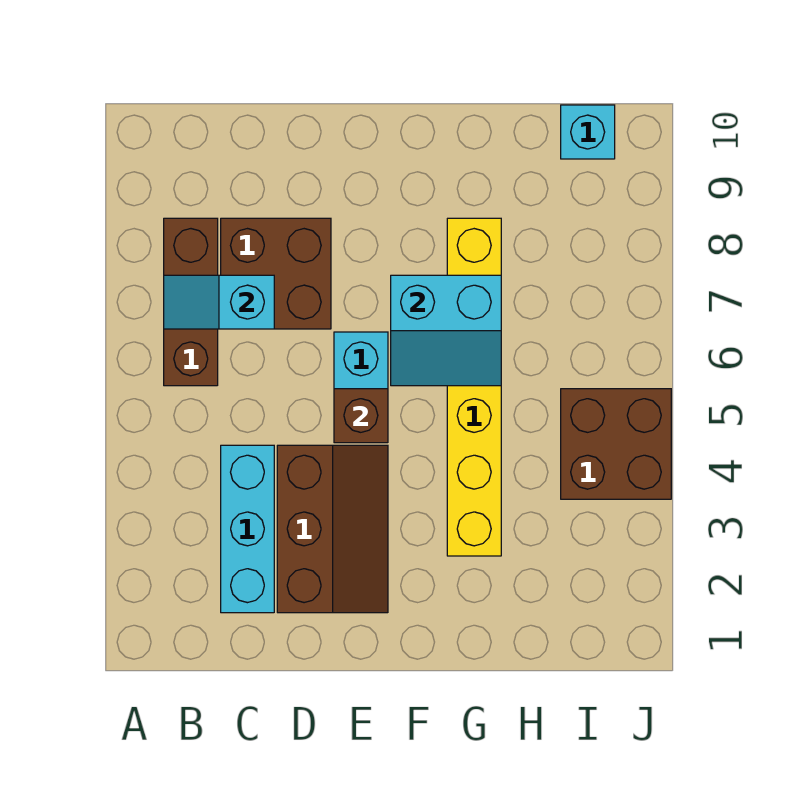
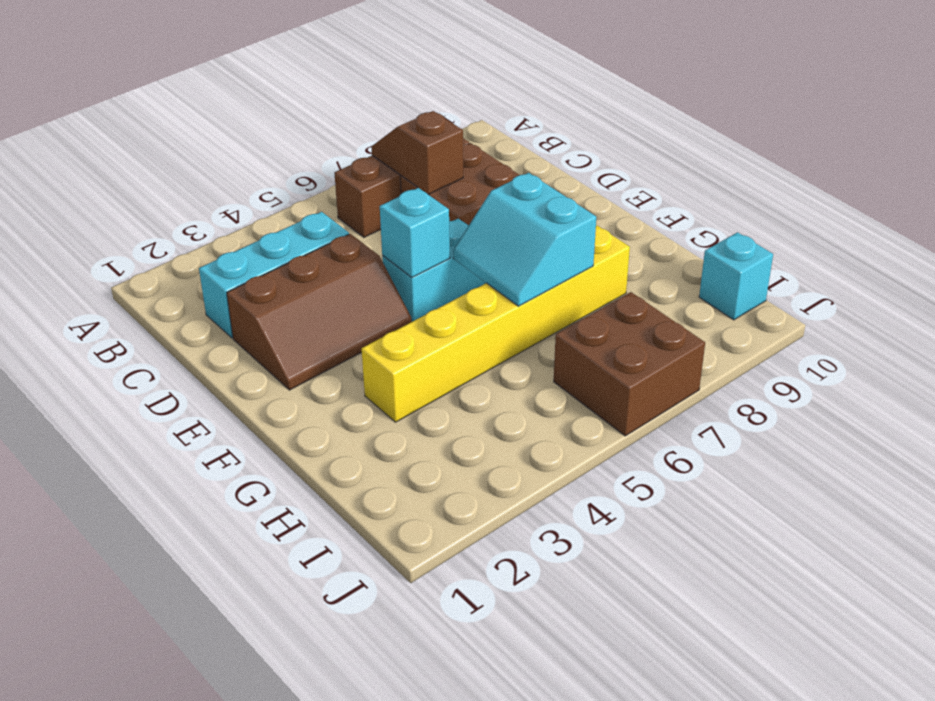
cyan slope B7:C7 level 2 top C -> brown slope B7:C7 level 2 top C
brown brick E5 level 2 -> cyan brick E5 level 2
brown brick I4:J5 level 1 -> brown brick I6:J7 level 1

